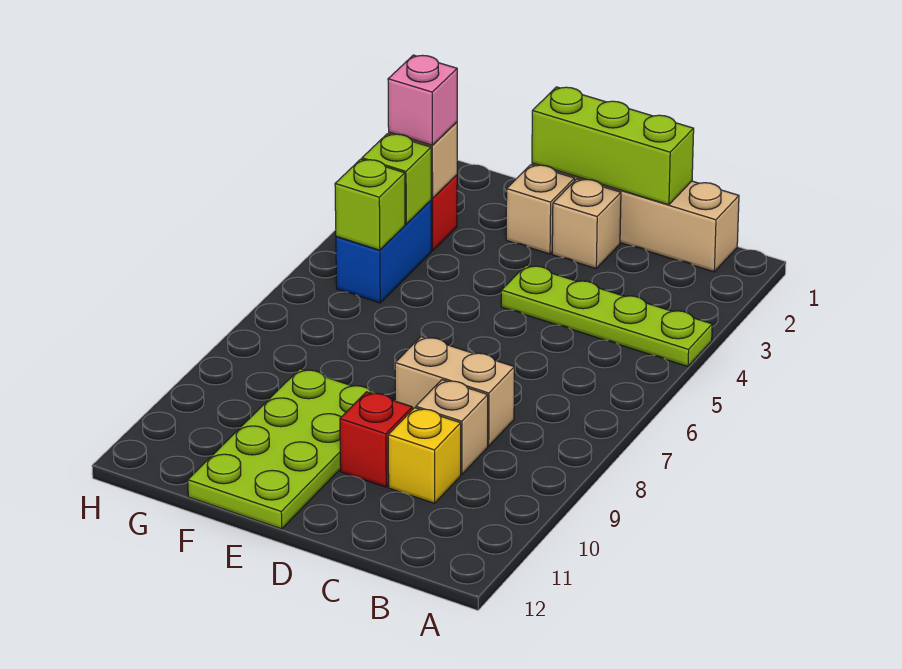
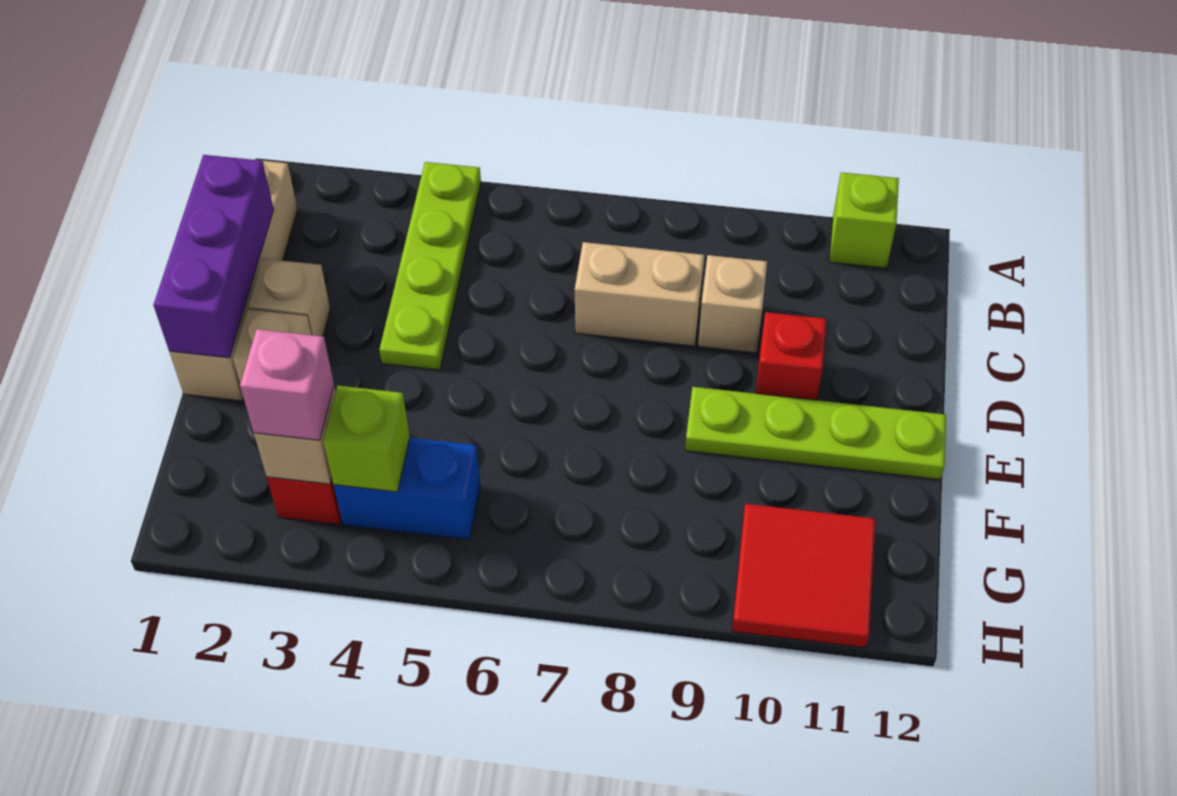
lime brick C1:E1 level 2 -> purple brick C1:E1 level 2
tan brick C8:D8 level 1 -> tan brick C7:C8 level 1
yellow brick C10 level 1 -> none
lime plate E9:F12 level 1 -> lime plate E9:E12 level 1
lime brick G5 level 2 -> lime brick A11 level 1
none -> red tile G10:H11 level 1

